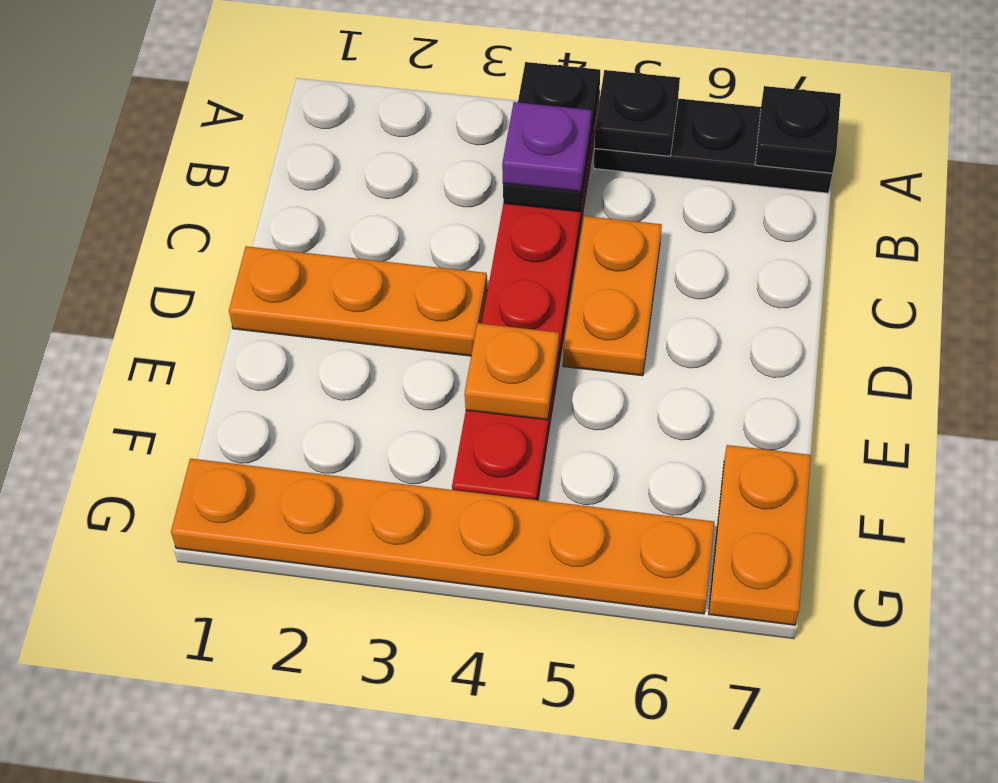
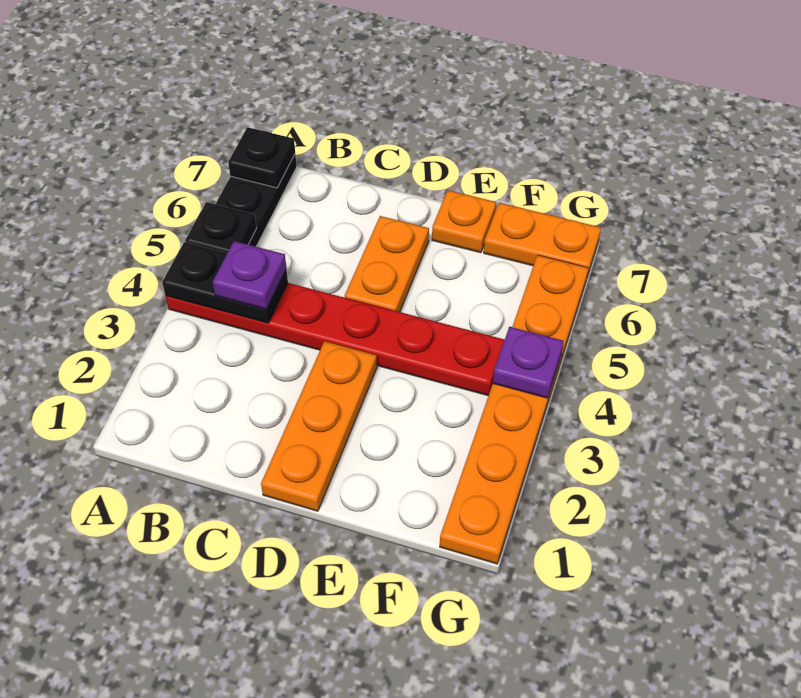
orange plate C5:D5 level 1 -> orange plate D5:D6 level 1
orange plate E4 level 2 -> orange plate E7 level 1
none -> purple plate G4 level 2

